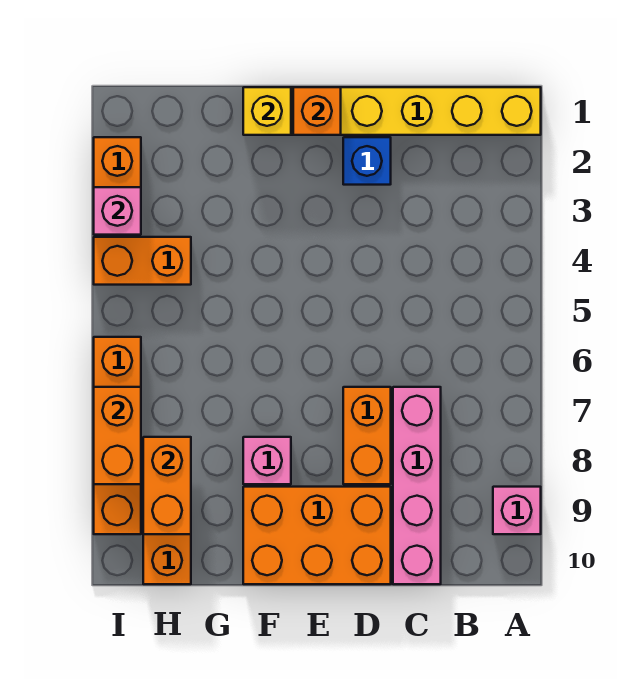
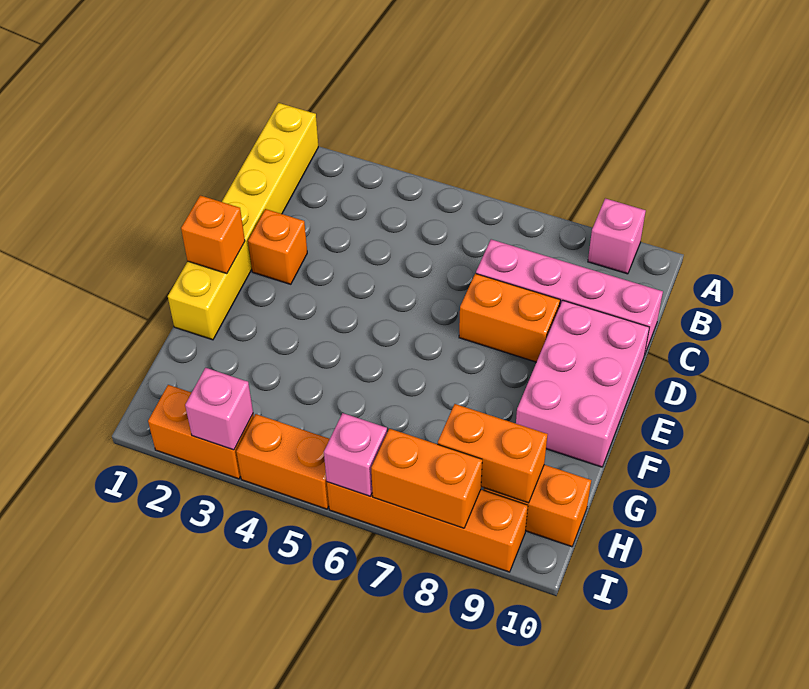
blue brick D2 level 1 -> orange brick D2 level 1
orange brick D9:F10 level 1 -> pink brick D9:F10 level 1
yellow brick F1 level 2 -> none
pink brick F8 level 1 -> pink brick I6 level 2
orange brick H4:I4 level 1 -> orange brick I4:I5 level 1

